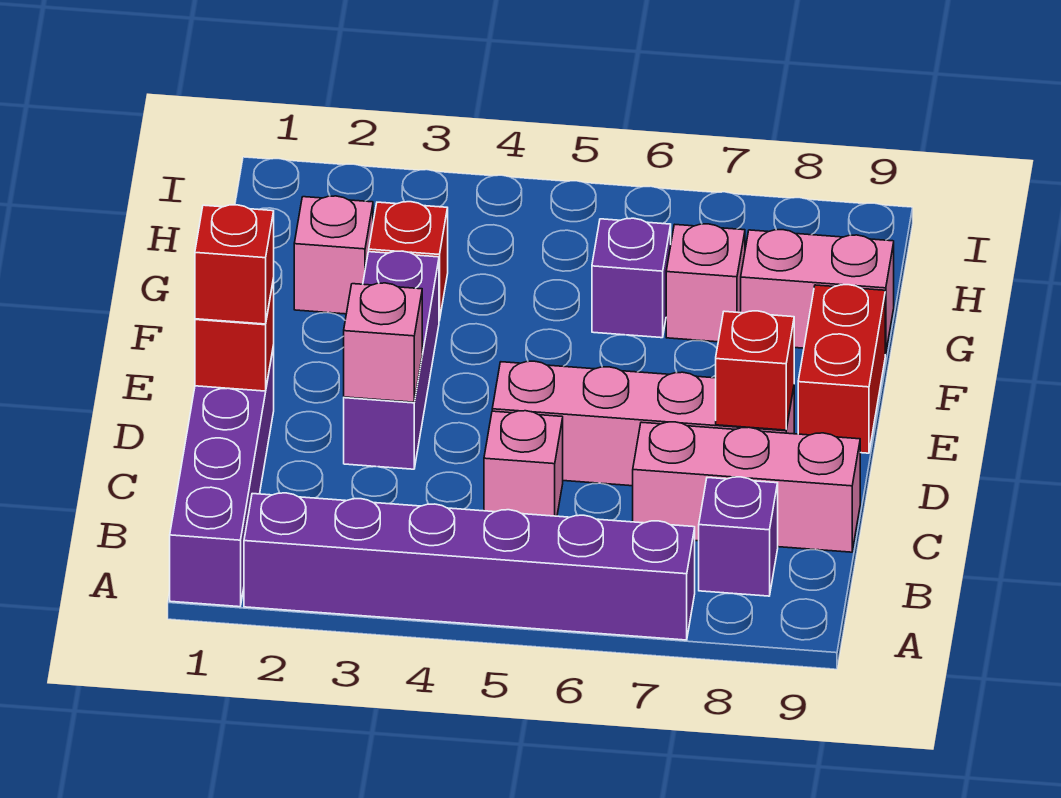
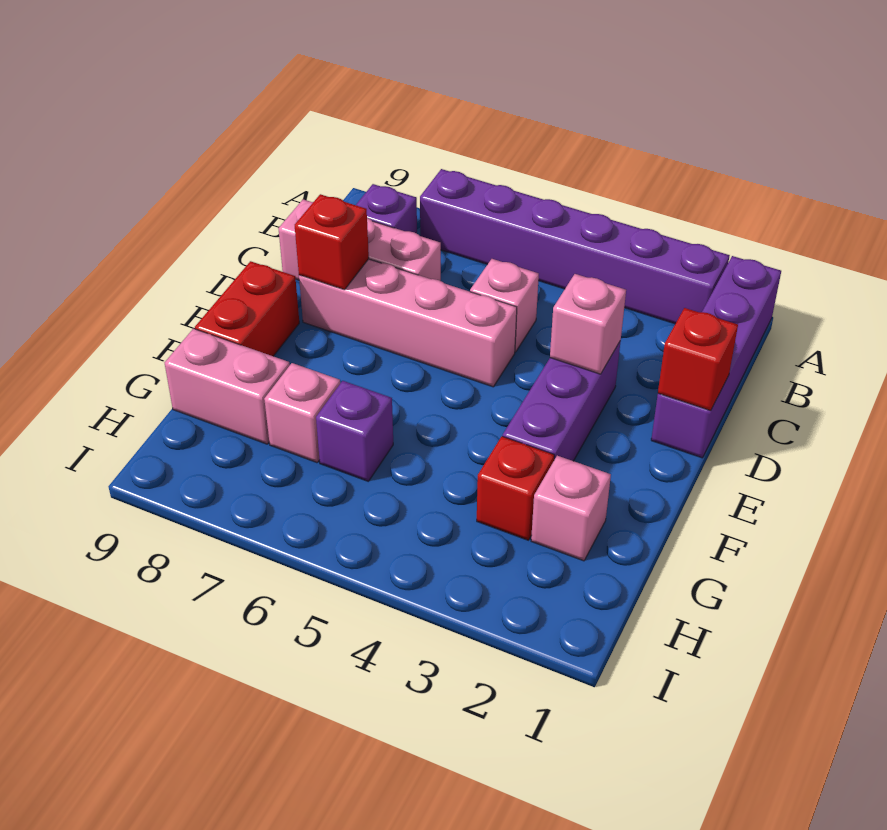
red brick D1 level 3 -> none

